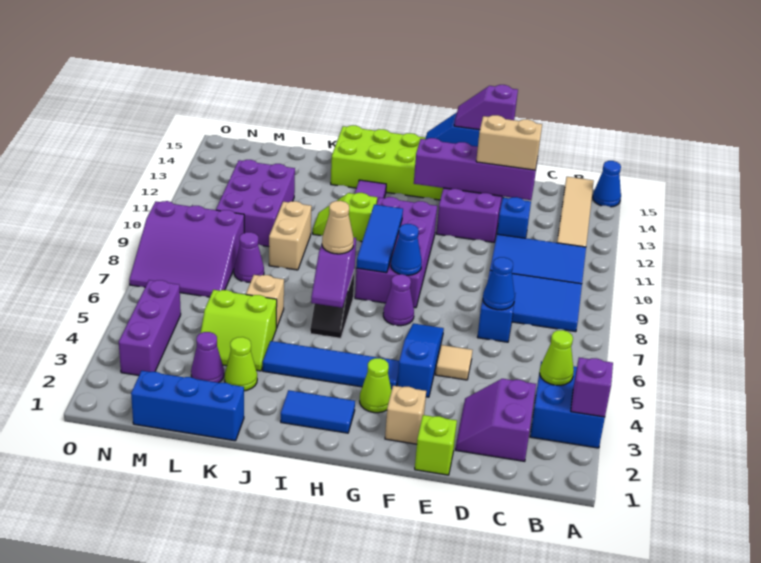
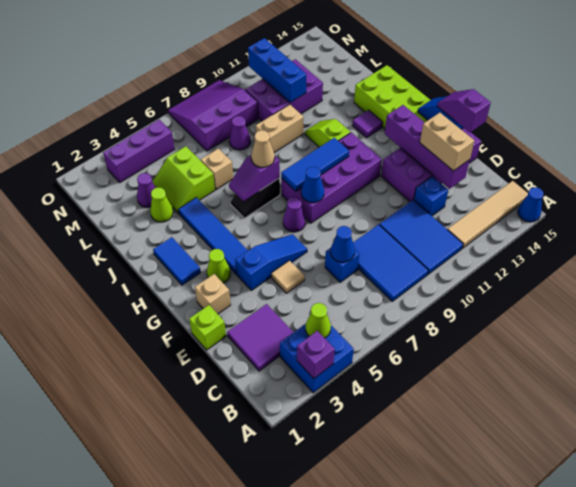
purple slope C2:D3 level 1 top C -> purple tile C2:D3 level 1
blue brick K1:M1 level 1 -> blue brick L11:N11 level 2
purple slope M7:O9 level 1 top 9 -> purple slope M7:O9 level 1 top M

